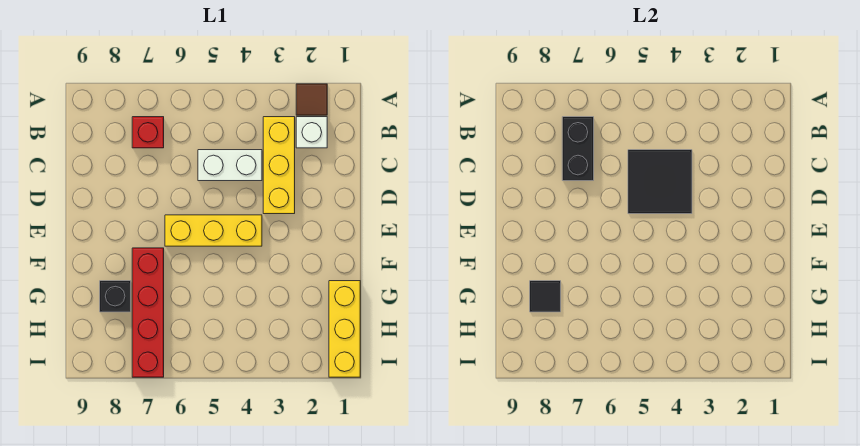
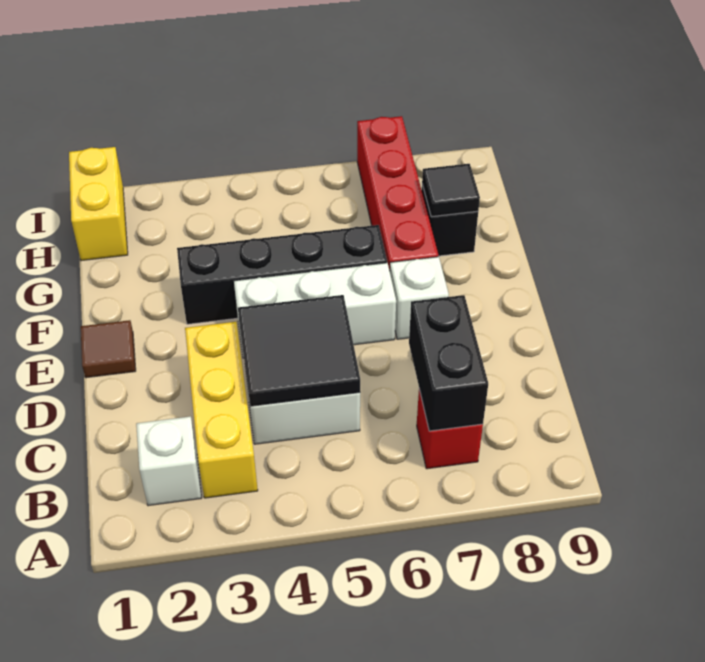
brown tile A2 level 1 -> brown tile E1 level 1
yellow brick E4:E6 level 1 -> white brick E4:E6 level 1
none -> white brick E7 level 1
none -> black brick F3:F6 level 1
yellow brick G1:I1 level 1 -> yellow brick H1:I1 level 1

